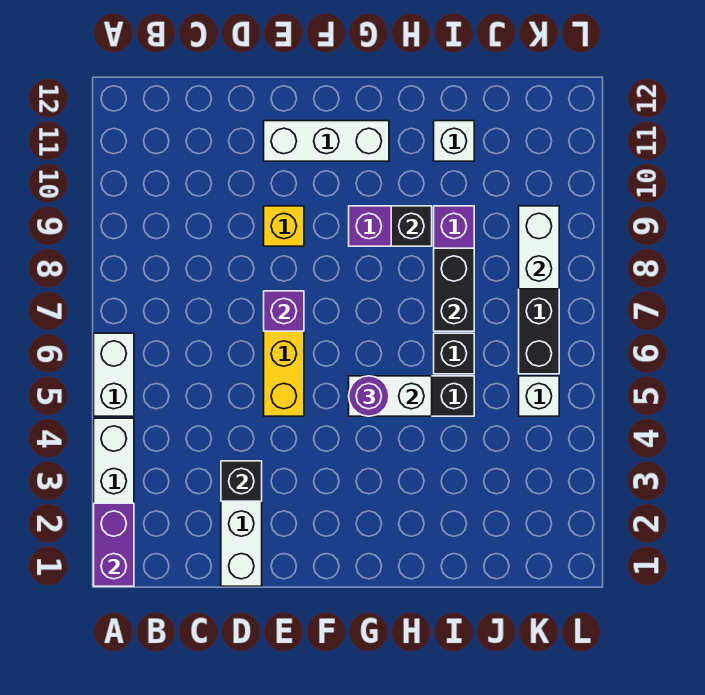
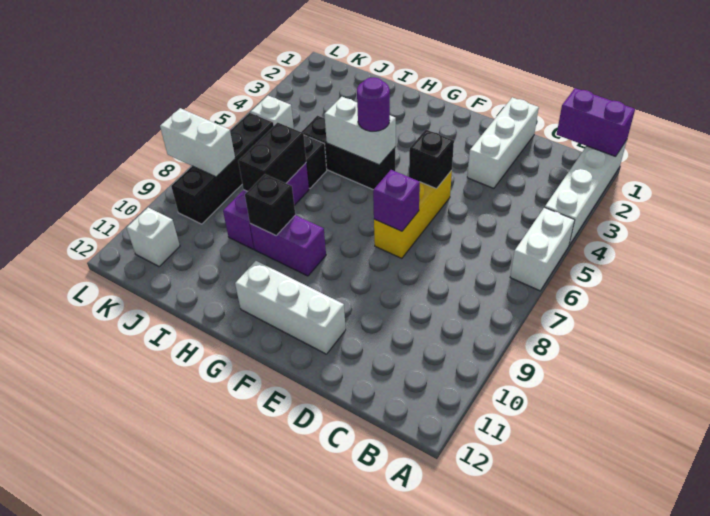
purple brick A1:A2 level 2 -> purple brick A1:B1 level 2
black brick D3 level 2 -> black brick E5 level 2
yellow brick E9 level 1 -> none
white brick I11 level 1 -> white brick K11 level 1
white brick K8:K9 level 2 -> white brick K8:L8 level 2

